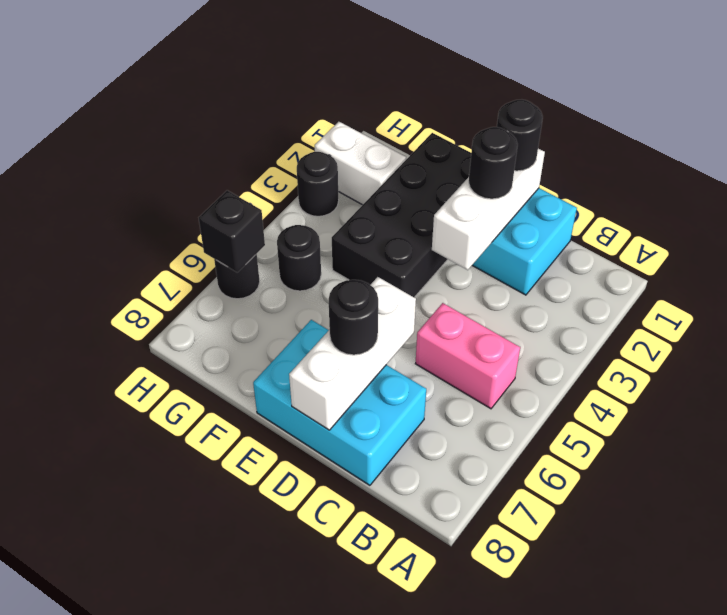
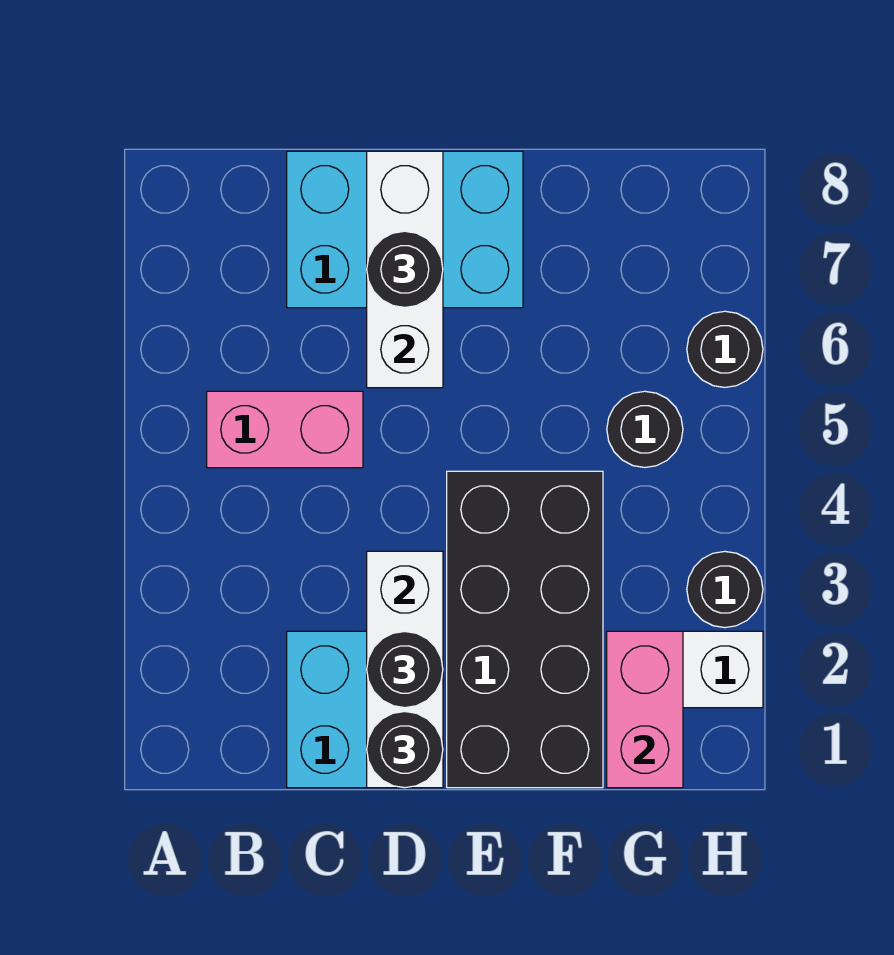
none -> pink brick G1:G2 level 2
black brick H6 level 2 -> none

